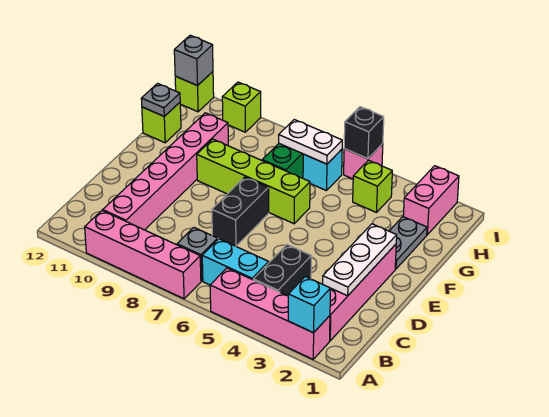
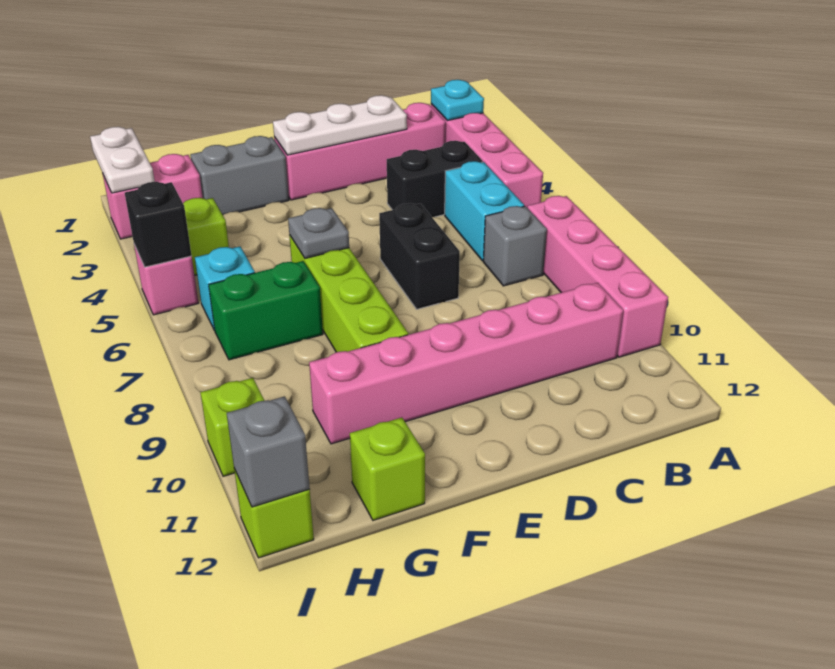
cyan brick A2 level 2 -> cyan plate A2 level 2
black brick D7:E7 level 1 -> black brick D6:D7 level 1
grey plate F2:G2 level 1 -> grey brick F2:G2 level 1
grey plate G12 level 2 -> grey plate F6 level 2
white plate H6:H7 level 2 -> white plate I1:I2 level 2

